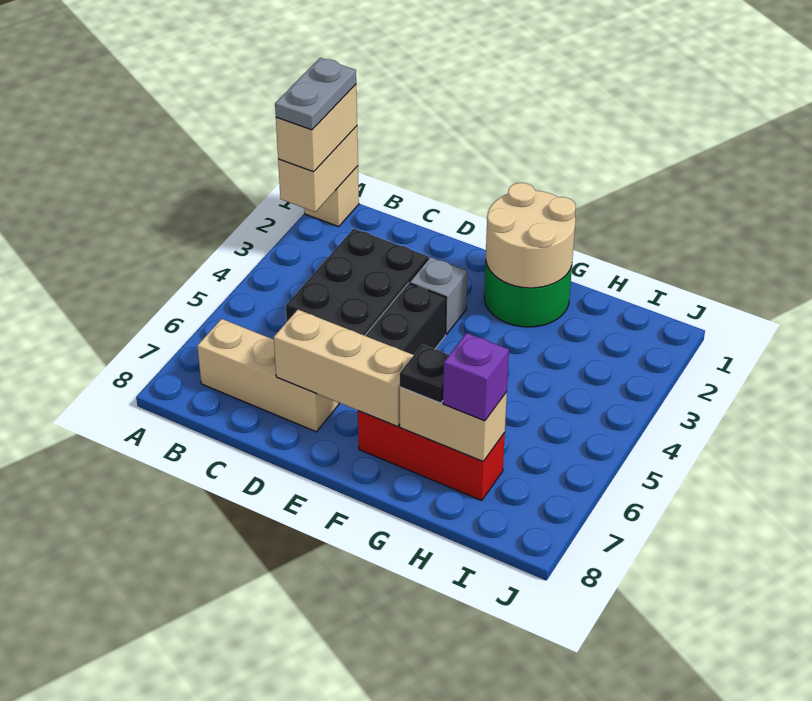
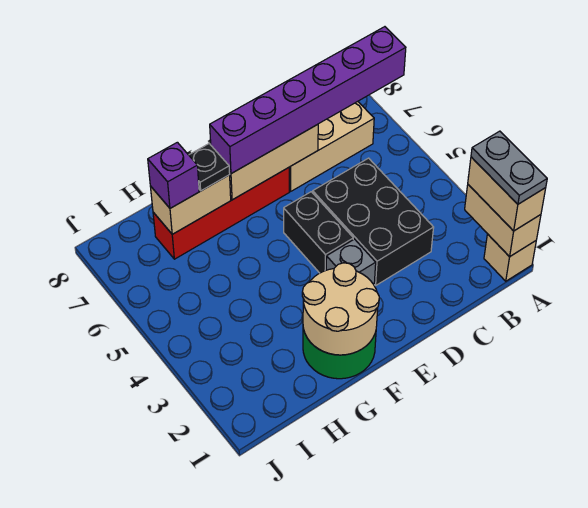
none -> purple brick A7:F7 level 3
red brick F7:H7 level 1 -> red brick E7:H7 level 1

